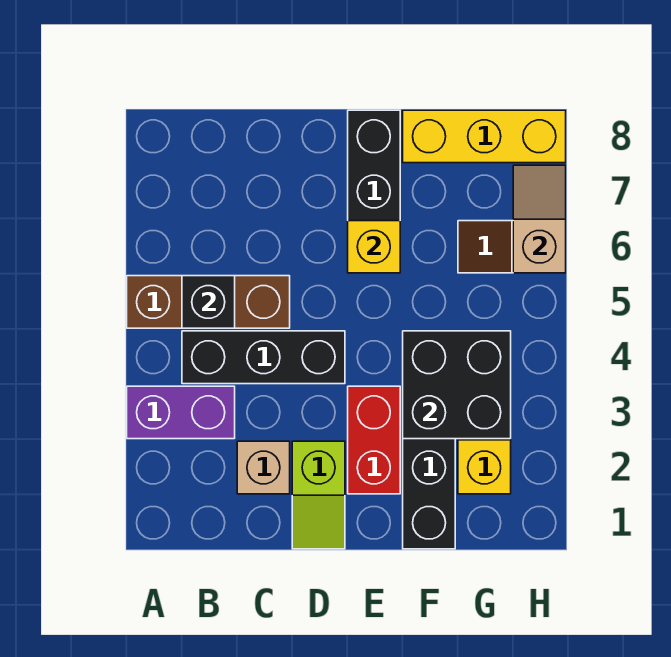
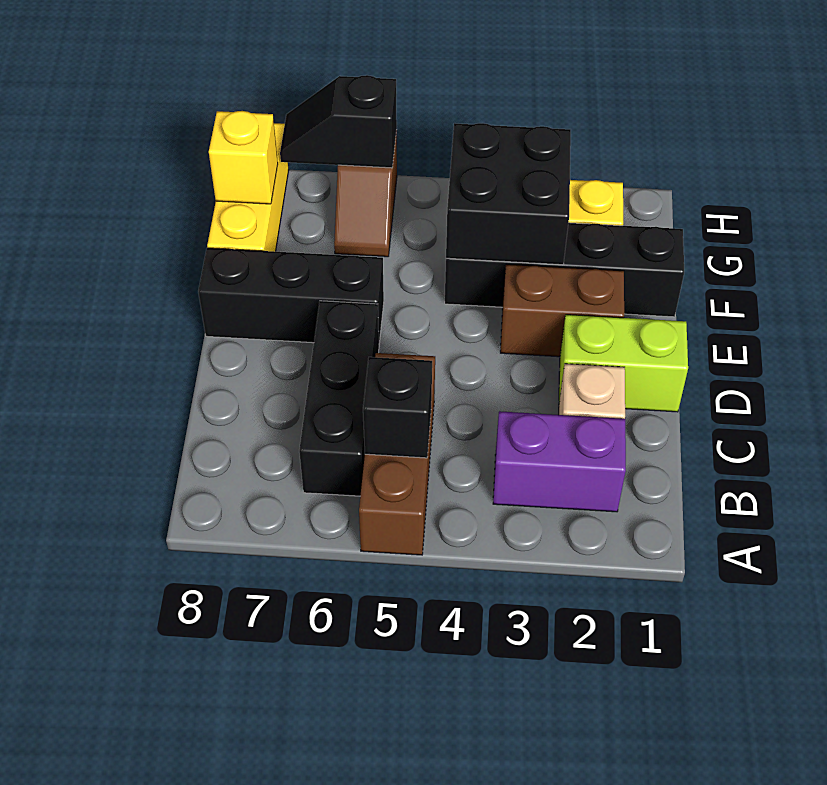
purple brick A3:B3 level 1 -> purple brick B2:B3 level 1
black brick B4:D4 level 1 -> black brick B6:D6 level 1
lime slope D1:D2 level 1 top 2 -> lime brick D1:D2 level 1
red brick E2:E3 level 1 -> brown brick E2:E3 level 1
yellow brick E6 level 2 -> yellow brick G8 level 2
tan slope H6:H7 level 2 top 6 -> black slope H6:H7 level 2 top 6

